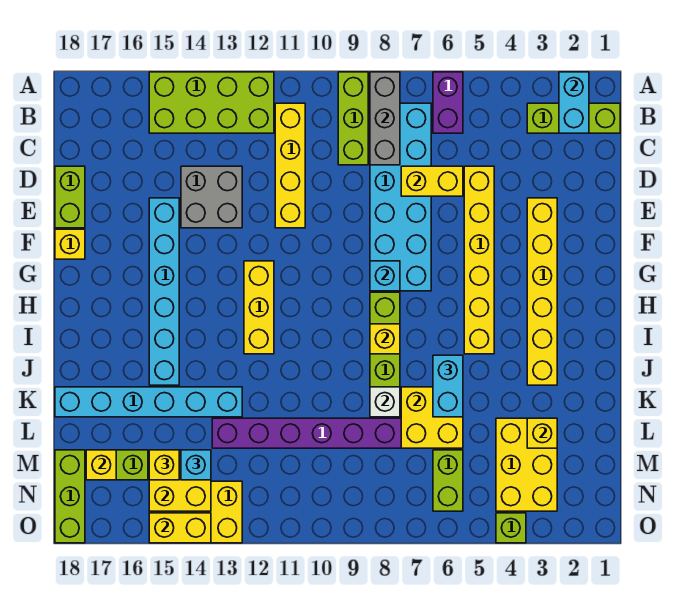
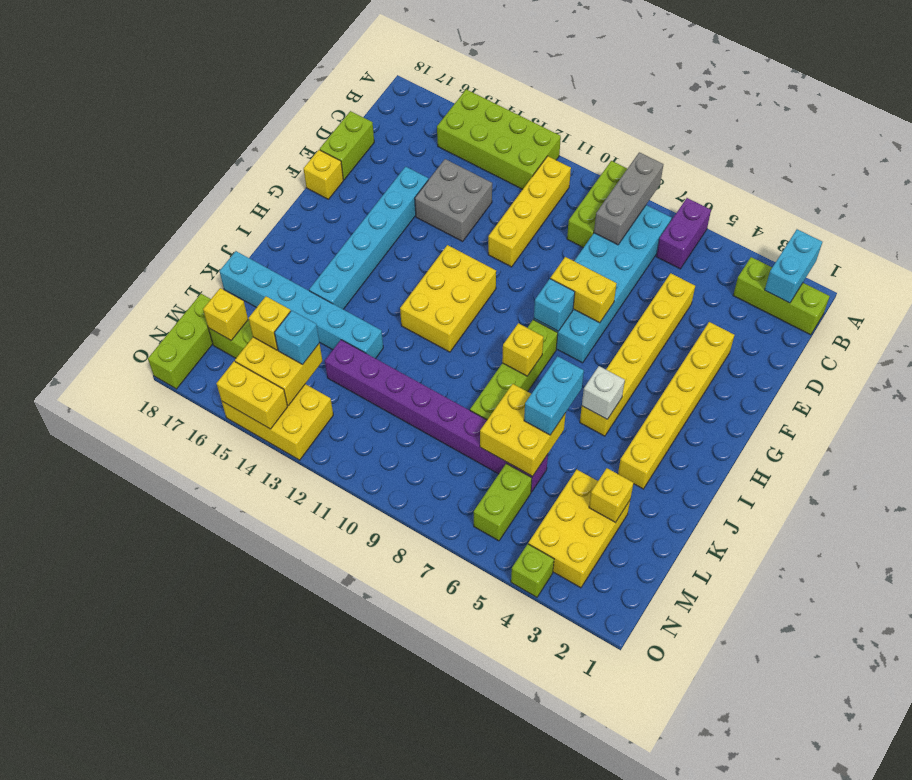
yellow brick D6:D7 level 2 -> yellow brick F7:F8 level 2
yellow brick G12:I12 level 1 -> yellow brick G11:I12 level 1
white brick K8 level 2 -> white brick I5 level 2

